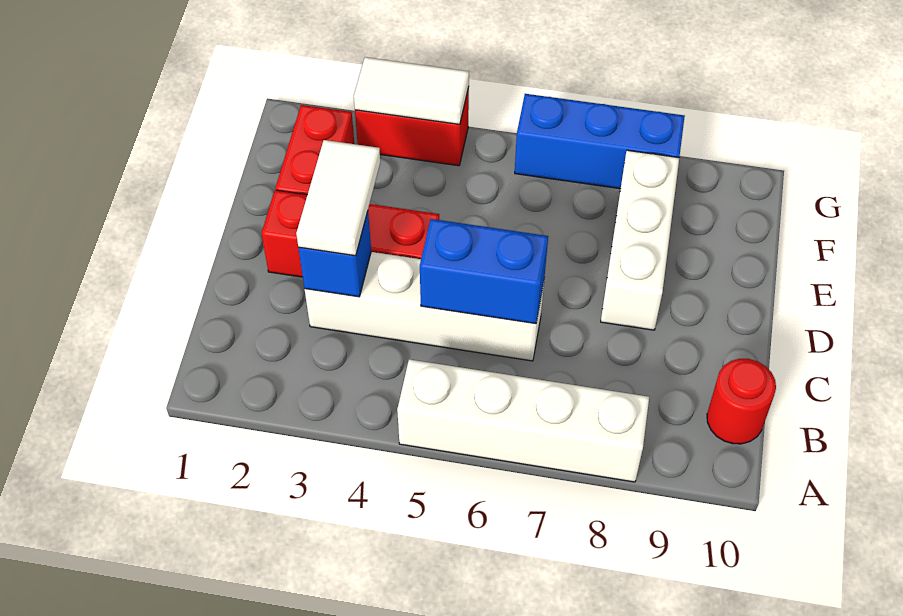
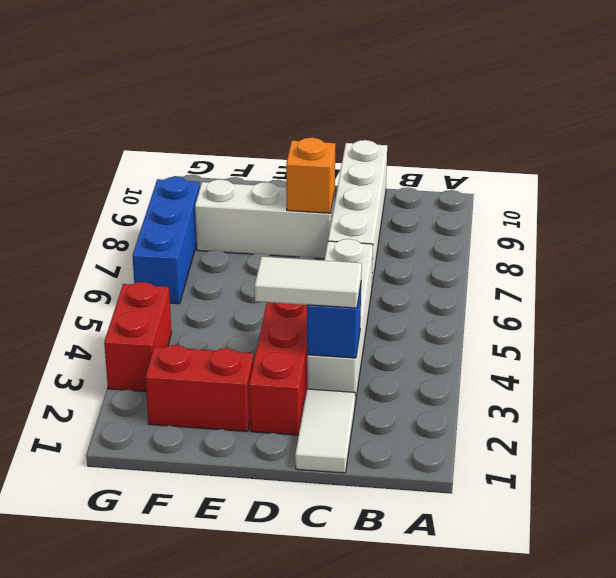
white brick A5:A8 level 1 -> white brick C7:C10 level 1
red round brick B10 level 1 -> none
blue brick C5:C6 level 2 -> none
none -> orange brick D8 level 2
white tile G3:G4 level 2 -> white tile C1:C2 level 1

